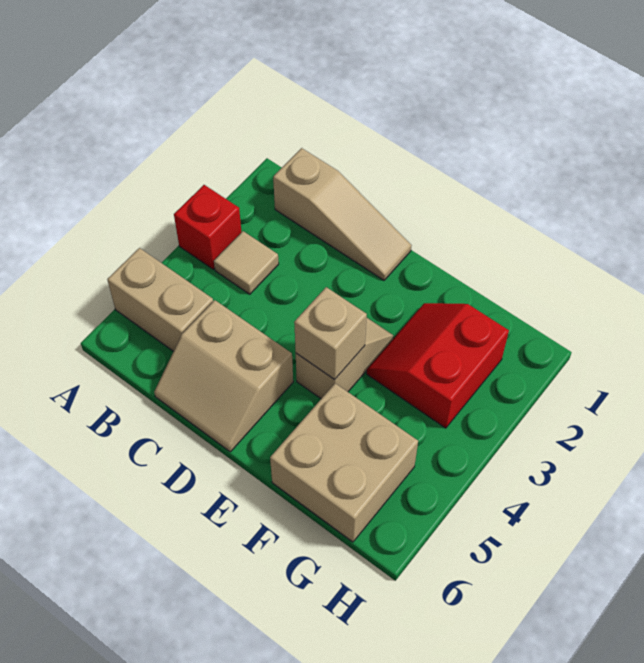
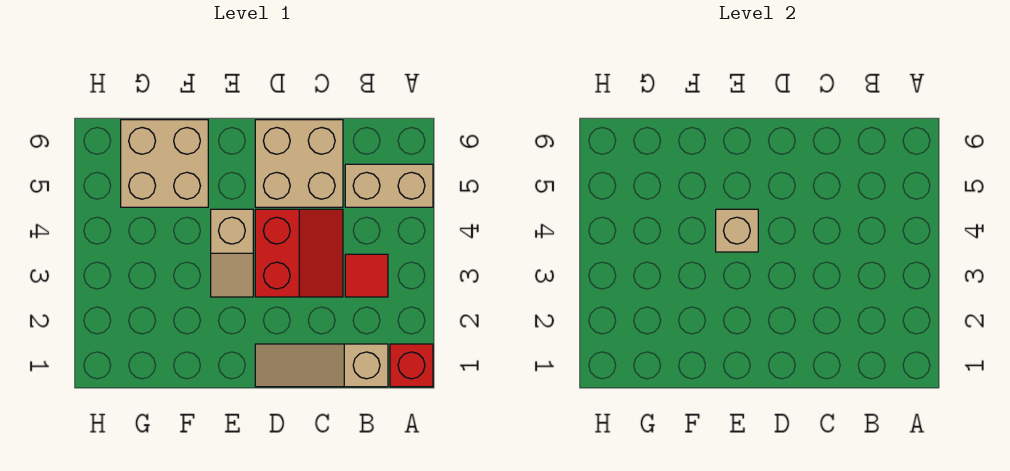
red brick A3 level 1 -> red brick A1 level 1
tan tile B3 level 1 -> red tile B3 level 1
tan slope C5:D6 level 1 top 5 -> tan brick C5:D6 level 1
red slope F2:G3 level 1 top G -> red slope C3:D4 level 1 top D

